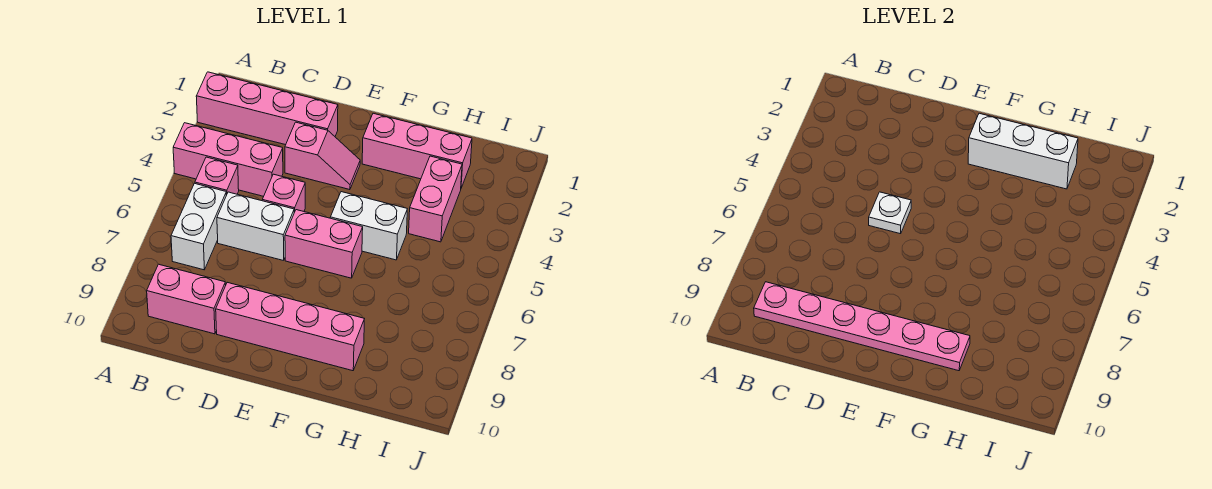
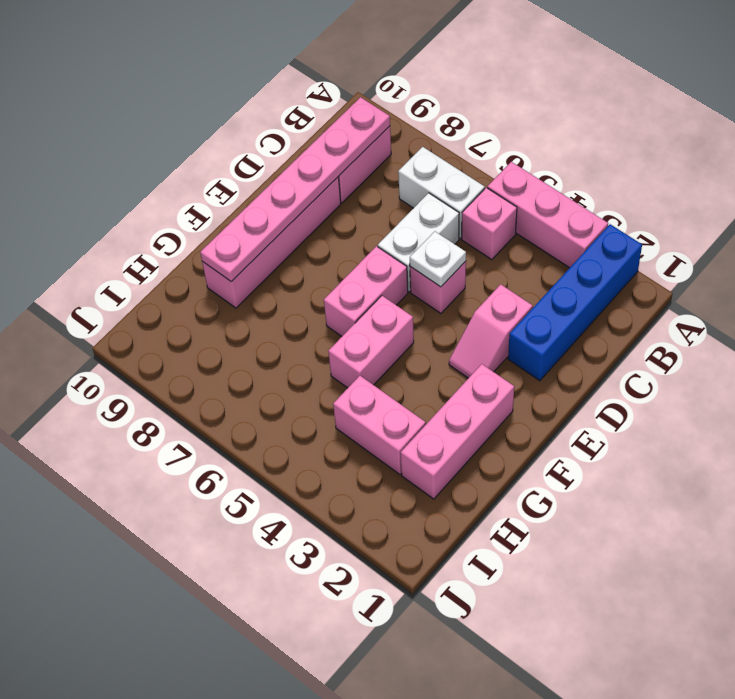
pink brick A2:D2 level 1 -> blue brick A2:D2 level 1
pink brick A4:C4 level 1 -> pink brick A3:A5 level 1
white brick F2:H2 level 2 -> none
white brick F5:G5 level 1 -> pink brick F5:G5 level 1

